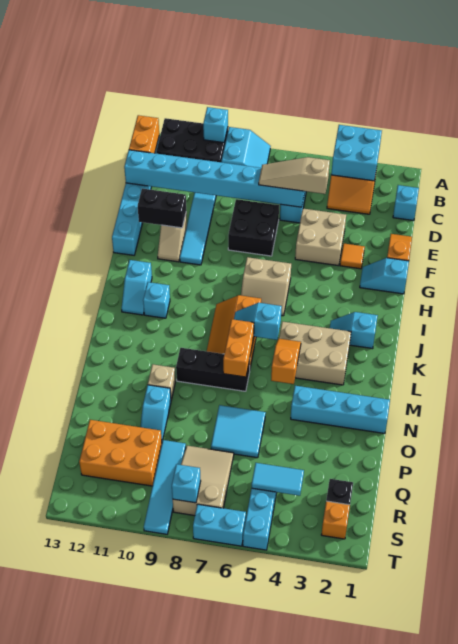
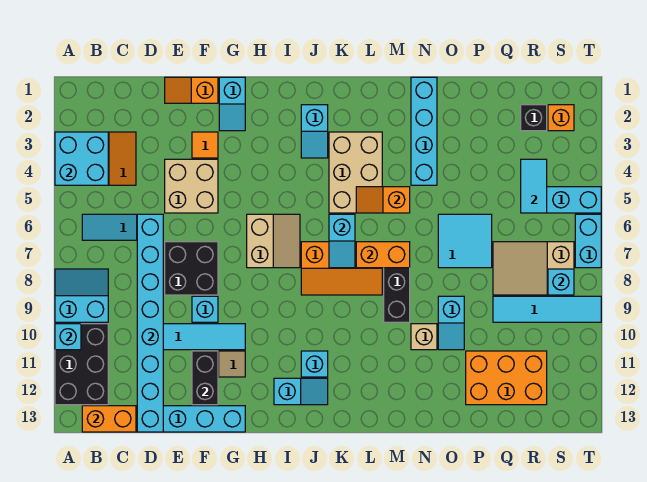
cyan brick C1 level 1 -> cyan brick F9 level 1
tan slope D5:D7 level 3 top 5 -> none
cyan slope O10:P10 level 1 top O -> cyan slope O9:O10 level 1 top 9
orange brick Q10:R12 level 1 -> orange brick P11:R12 level 1

